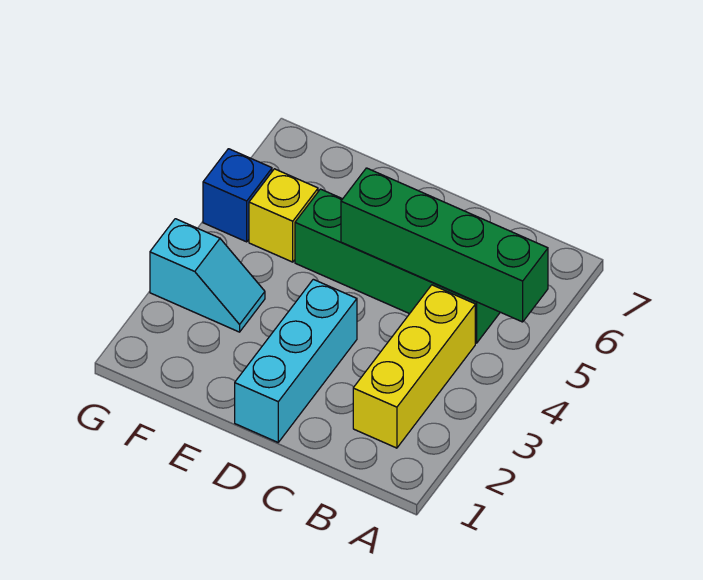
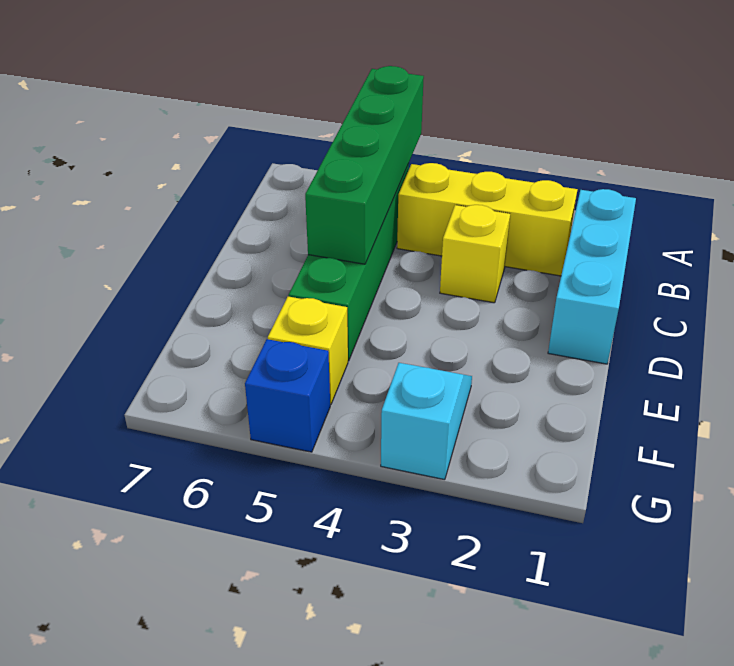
none -> yellow brick C3 level 1
cyan brick D1:D3 level 1 -> cyan brick B1:D1 level 1

